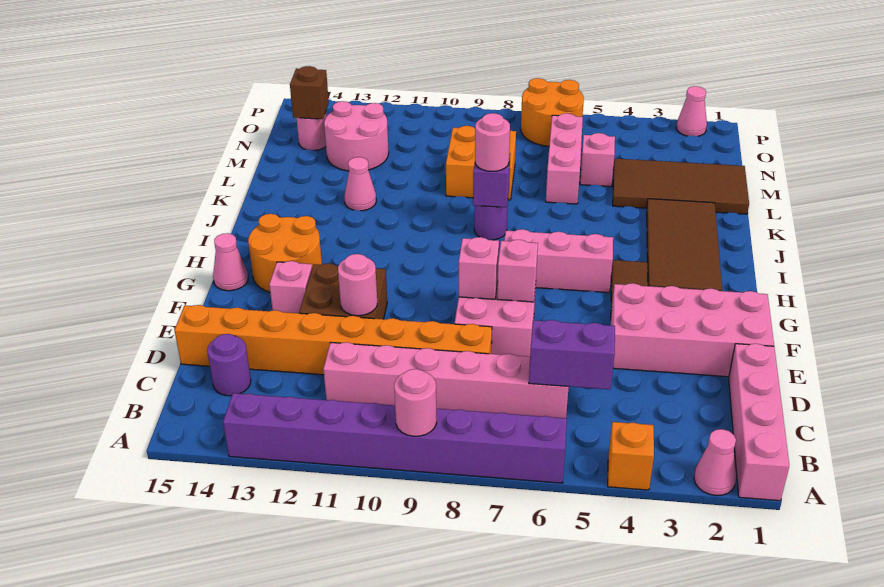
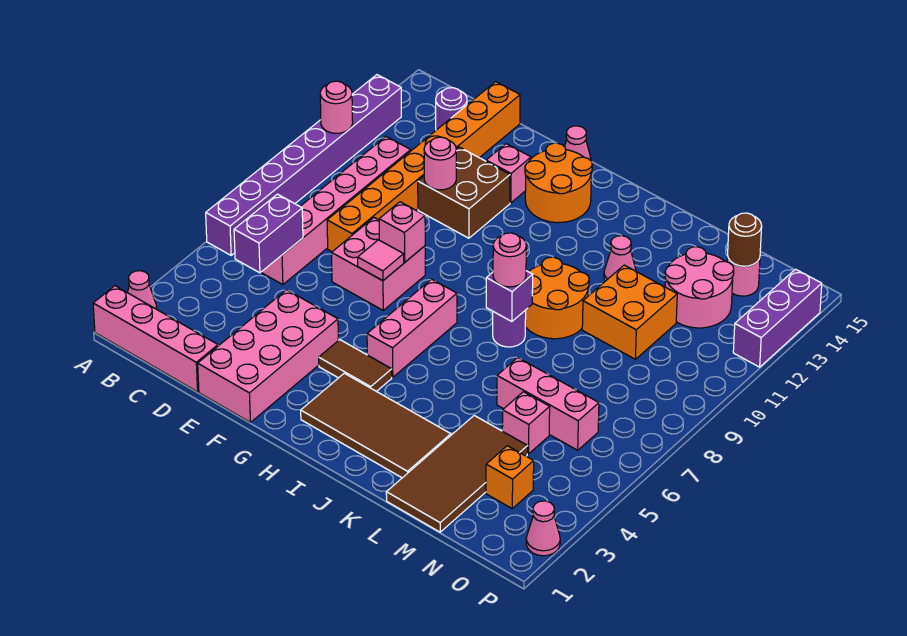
orange brick A4 level 1 -> orange brick N3 level 1
pink round brick A9 level 2 -> pink round brick A11 level 2
pink brick F7 level 2 -> pink tile F7 level 2
orange brick L8:M9 level 1 -> orange brick L10:M11 level 1
brown brick N14 level 2 -> brown round brick N14 level 2
orange round brick O6:P7 level 1 -> orange round brick J9:K10 level 1
none -> purple brick P12:P14 level 1

